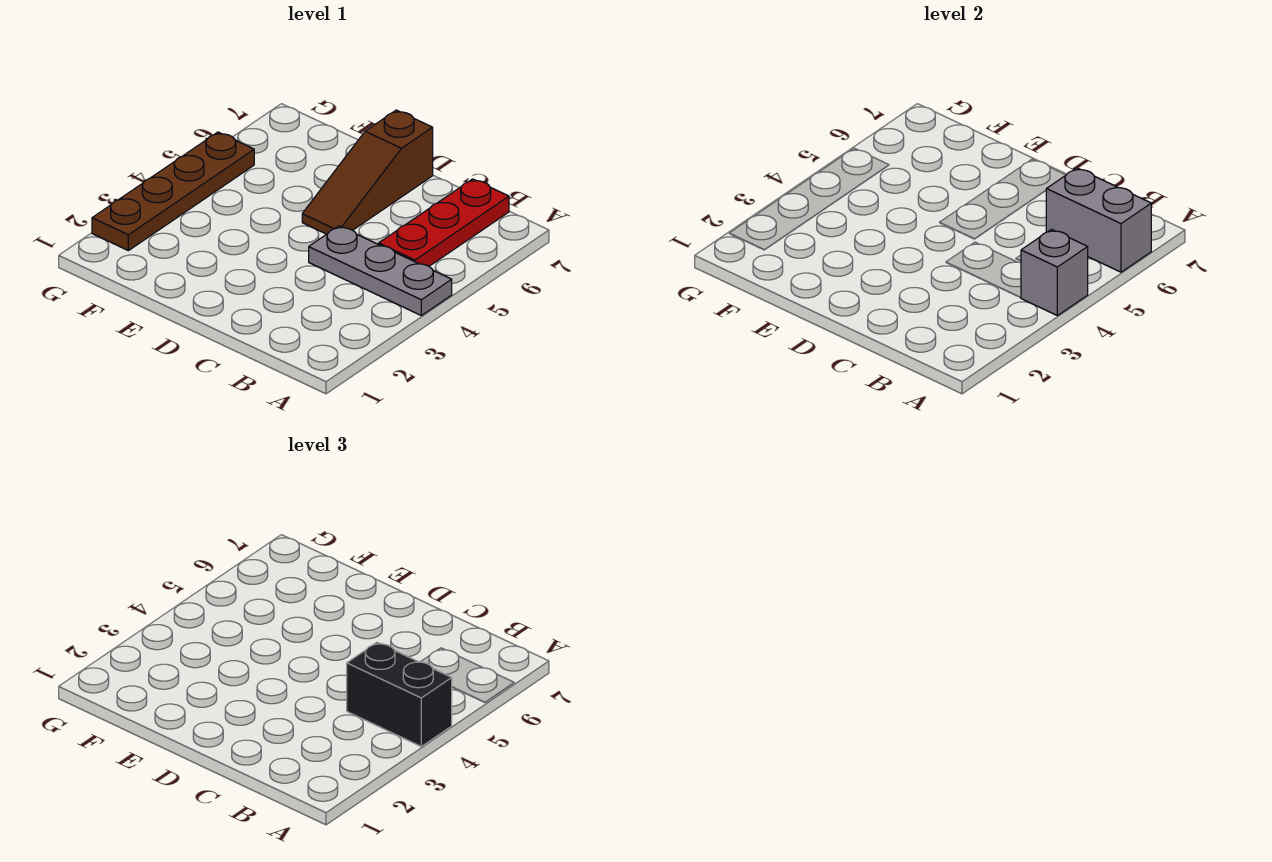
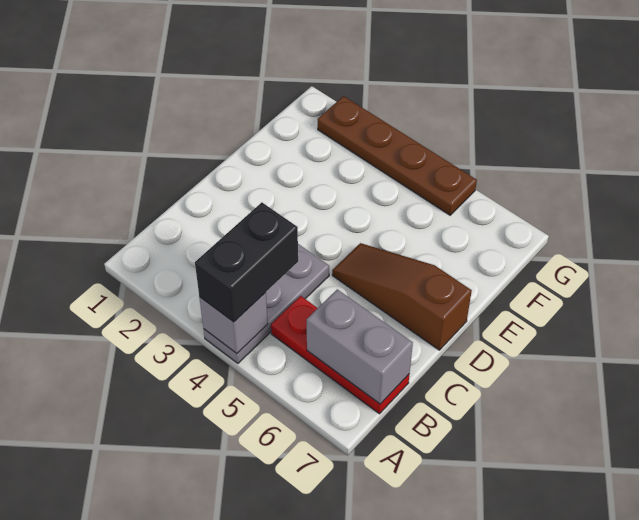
grey brick A6:B6 level 2 -> grey brick B6:B7 level 2

